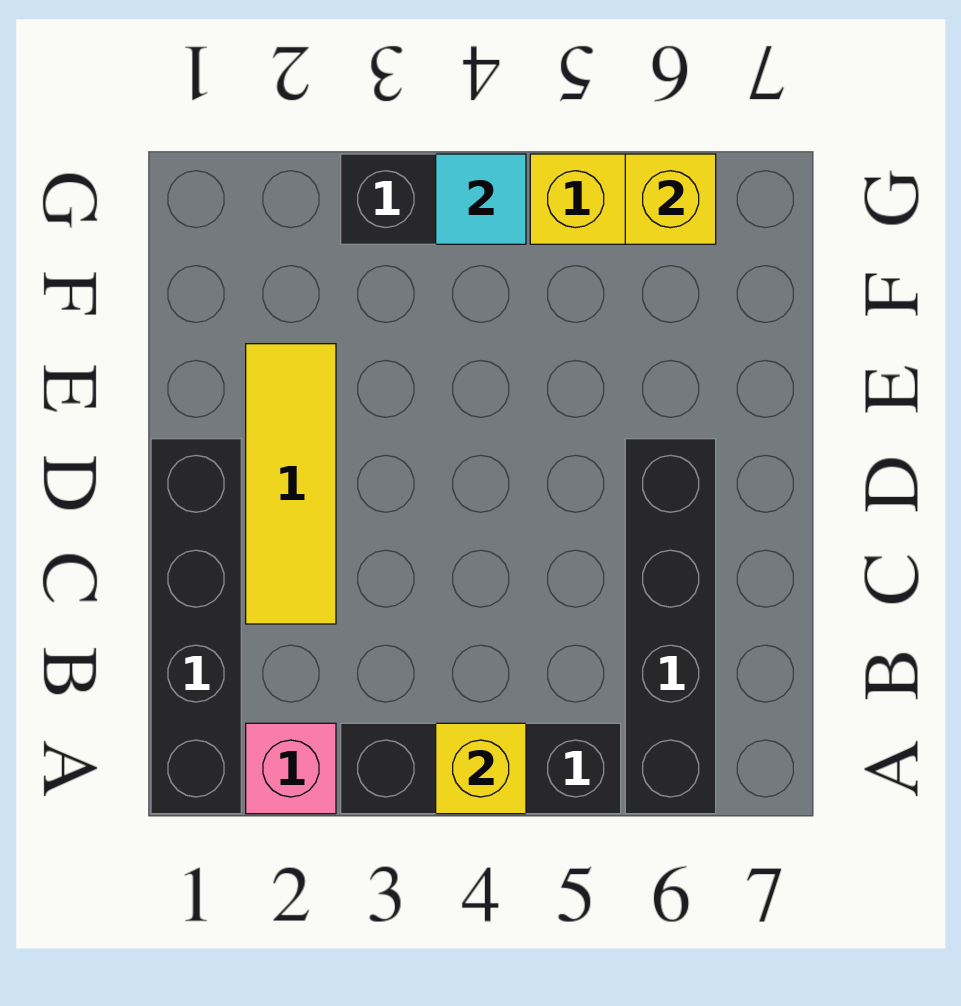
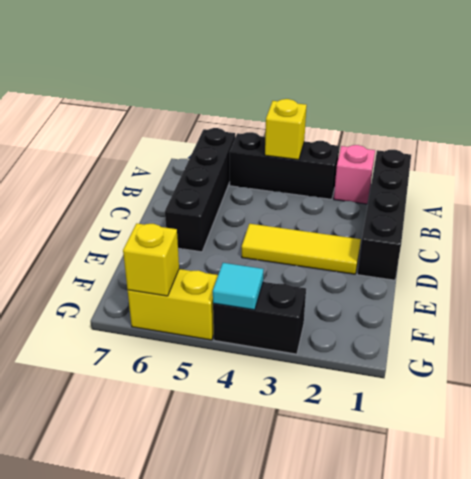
yellow tile C2:E2 level 1 -> yellow tile D2:D4 level 1

